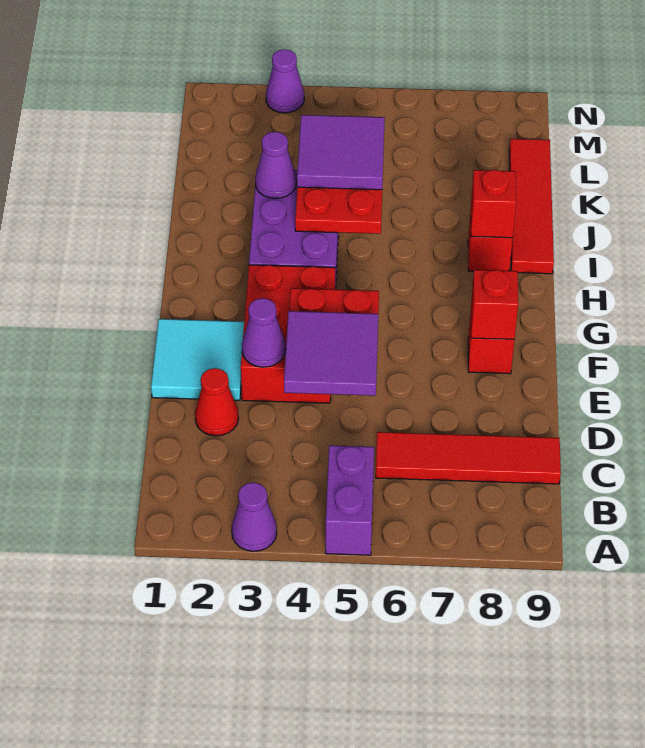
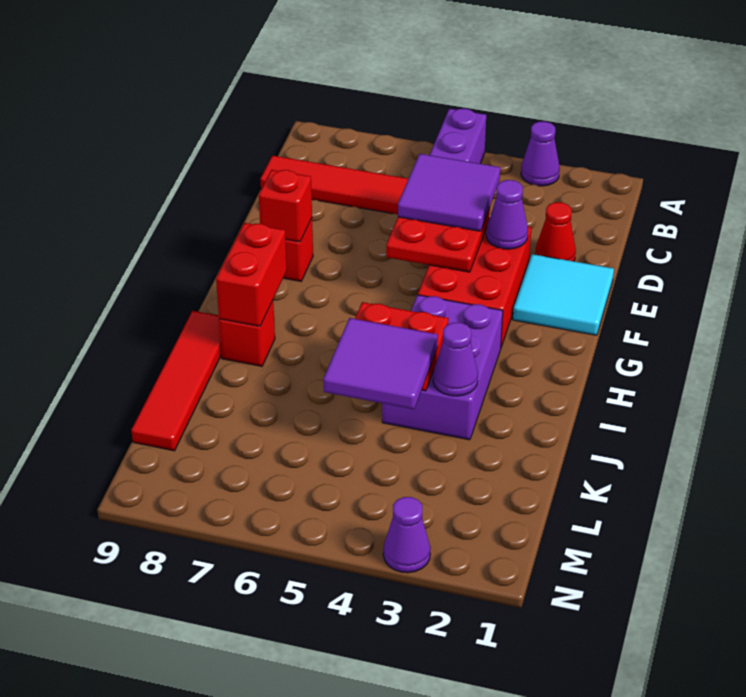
red brick I8 level 2 -> red brick H8:I8 level 2

